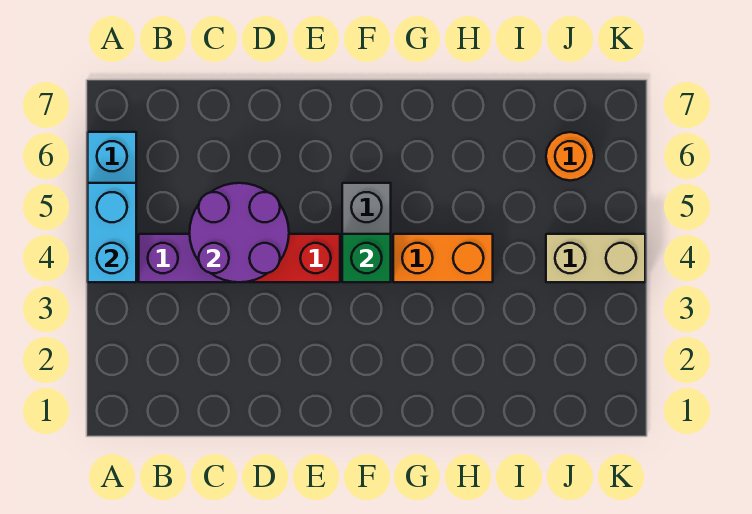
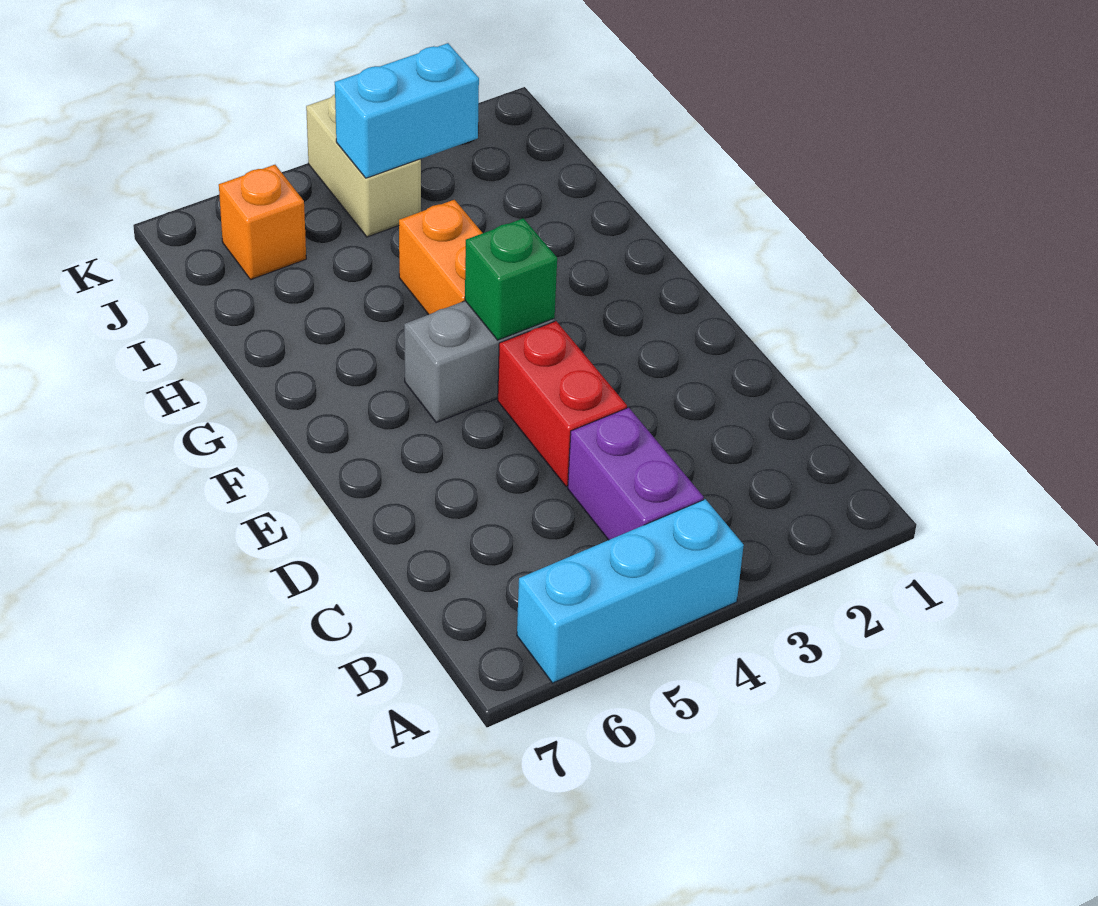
cyan brick A4:A5 level 2 -> cyan brick J3:J4 level 2
purple round brick C4:D5 level 2 -> none
orange round brick J6 level 1 -> orange brick J6 level 1

